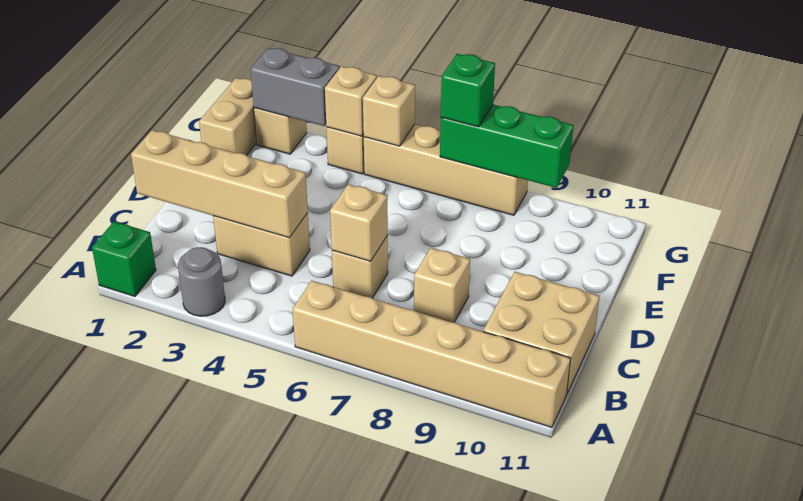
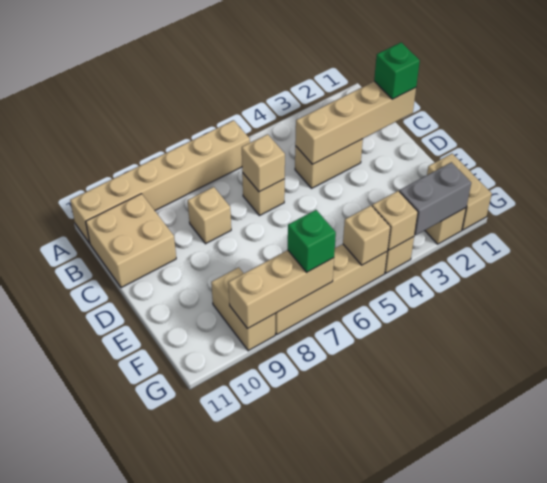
green brick A1 level 1 -> green brick C1 level 3
grey round brick A3 level 1 -> none
none -> tan brick F9:G9 level 1
green brick G7:G9 level 2 -> tan brick G7:G9 level 2

